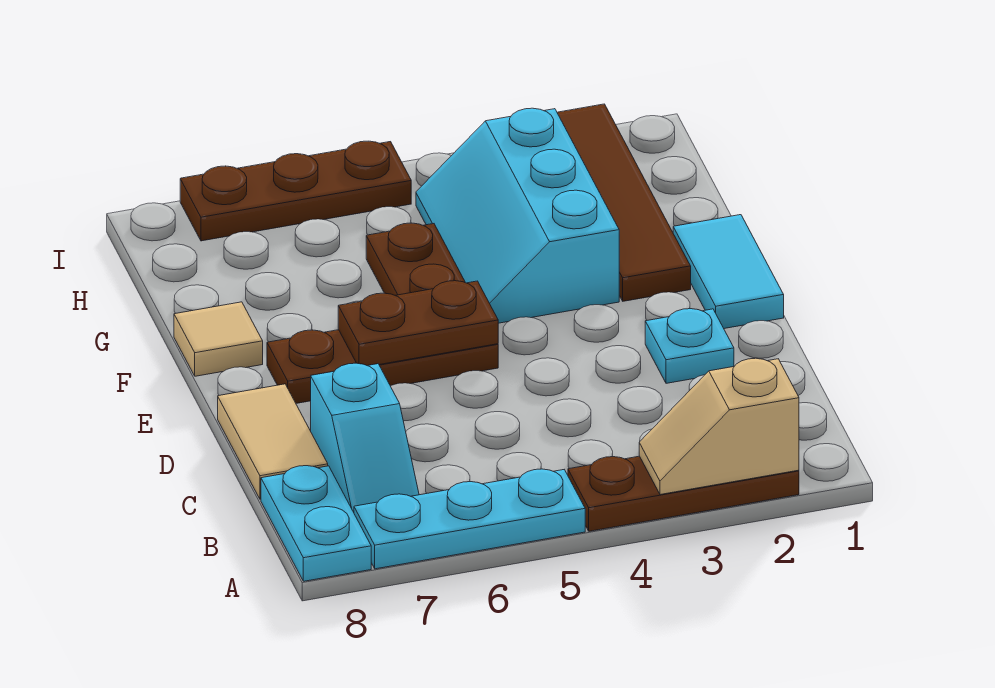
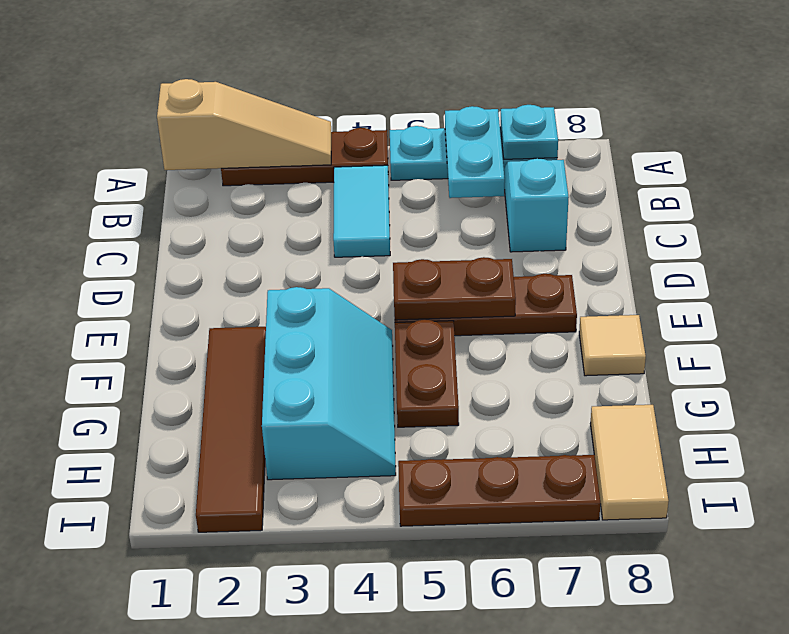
tan slope A2:A3 level 2 top 2 -> tan slope A1:A3 level 2 top 1
cyan plate A8:B8 level 1 -> cyan plate A6:B6 level 2
tan tile C8:D8 level 1 -> tan tile H8:I8 level 1
cyan plate D2 level 1 -> cyan plate A7 level 2
cyan tile E1:F1 level 1 -> cyan tile B4:C4 level 1

